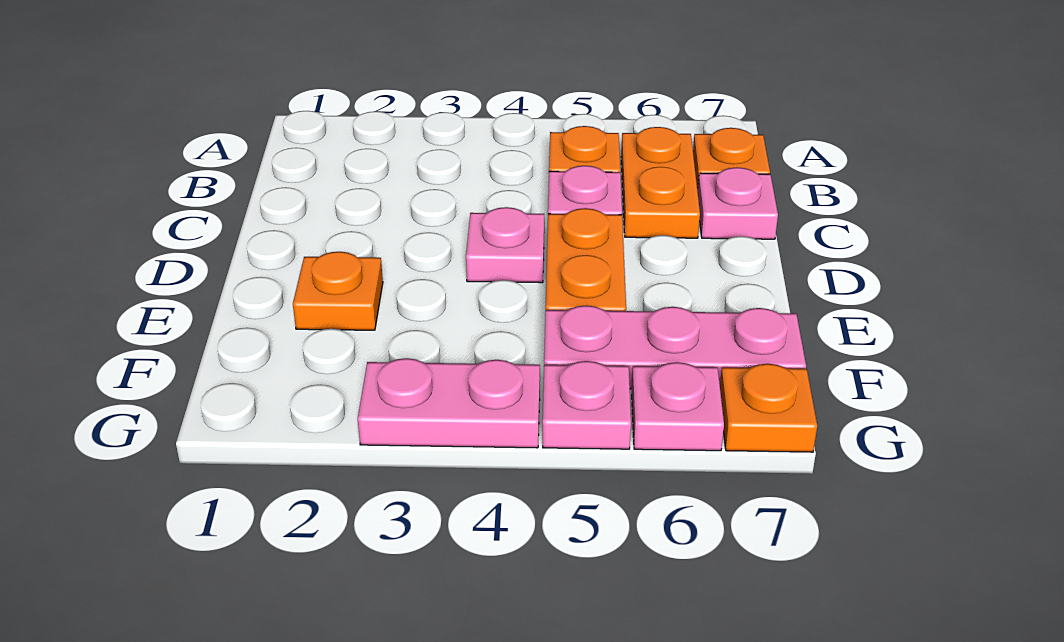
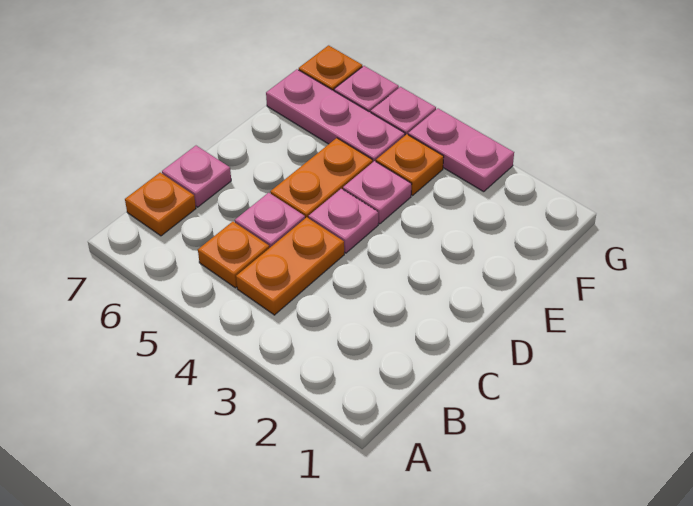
orange plate B6:C6 level 1 -> orange plate B4:C4 level 1
orange plate E2 level 1 -> orange plate F4 level 1
none -> pink plate E4 level 1

